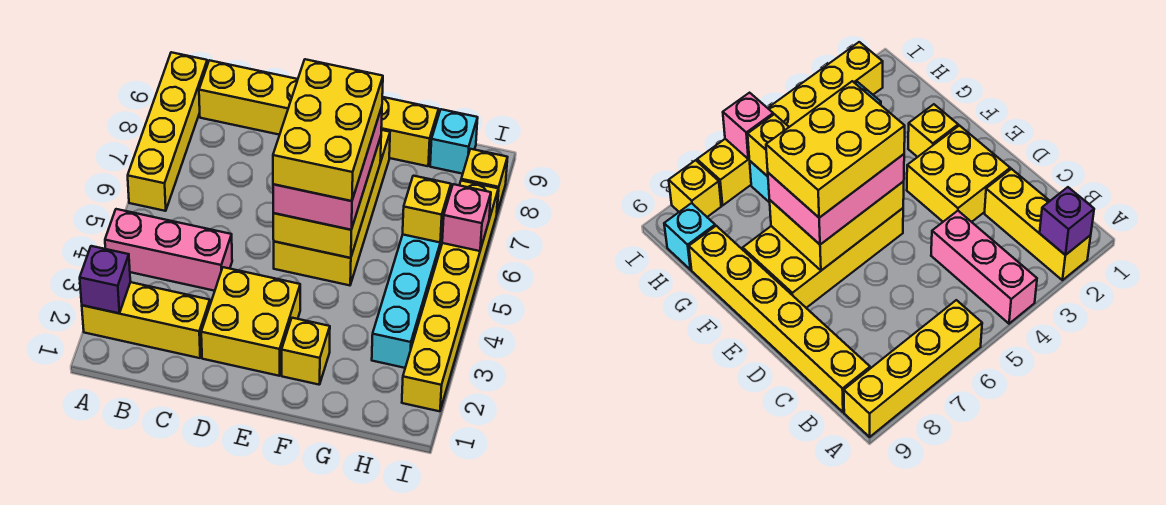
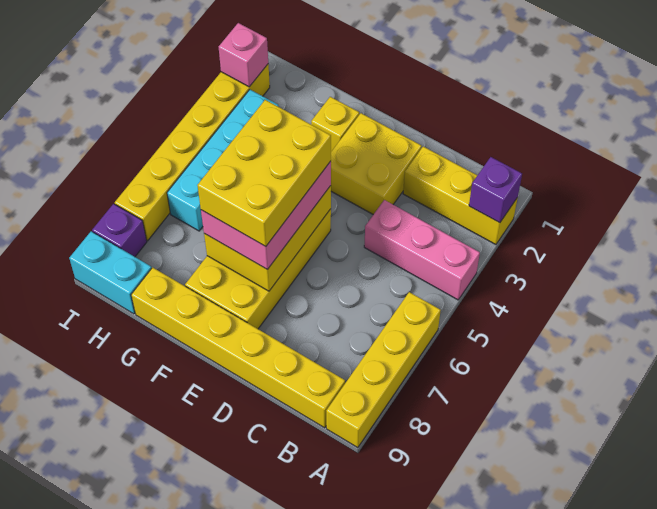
yellow brick H6 level 2 -> none
cyan brick H9 level 1 -> cyan brick H9:I9 level 1
pink brick I6 level 2 -> pink brick I2 level 2
yellow brick I8 level 1 -> purple brick I8 level 1

